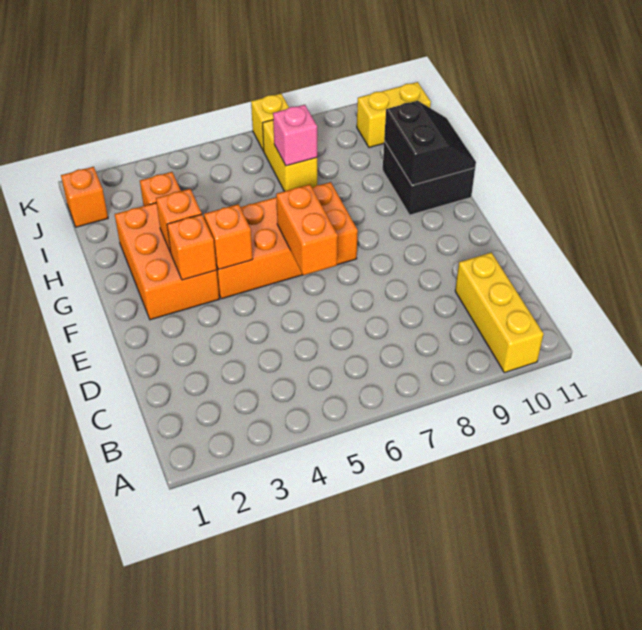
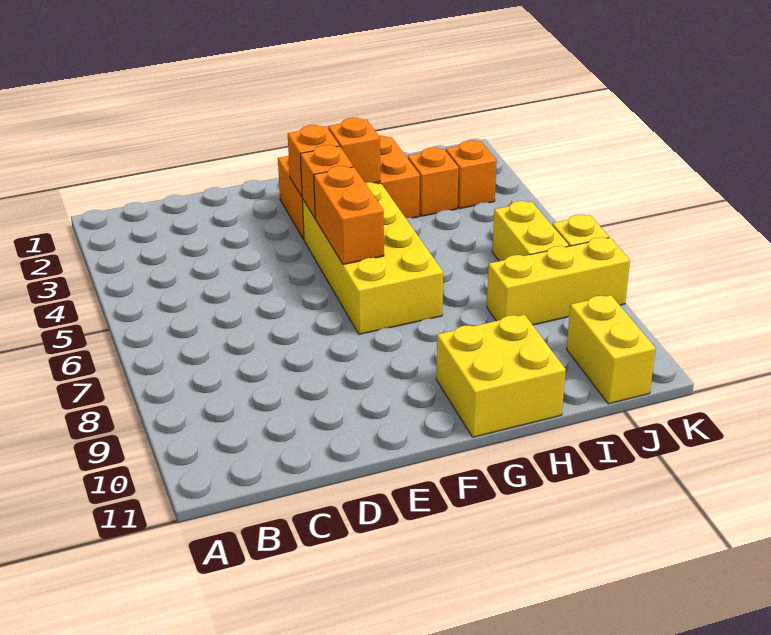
yellow brick A10:C10 level 1 -> yellow brick I8:K8 level 1
orange brick E6:F6 level 2 -> orange brick F5:F6 level 2
orange brick F4:G7 level 1 -> yellow brick F4:G7 level 1
black brick G10:H11 level 1 -> yellow brick G10:H11 level 1
black slope G10:H11 level 2 top 10 -> none
yellow brick I7:J7 level 1 -> yellow brick J6:J7 level 1
pink brick I7 level 2 -> none
orange brick J1 level 1 -> orange brick J3 level 1

